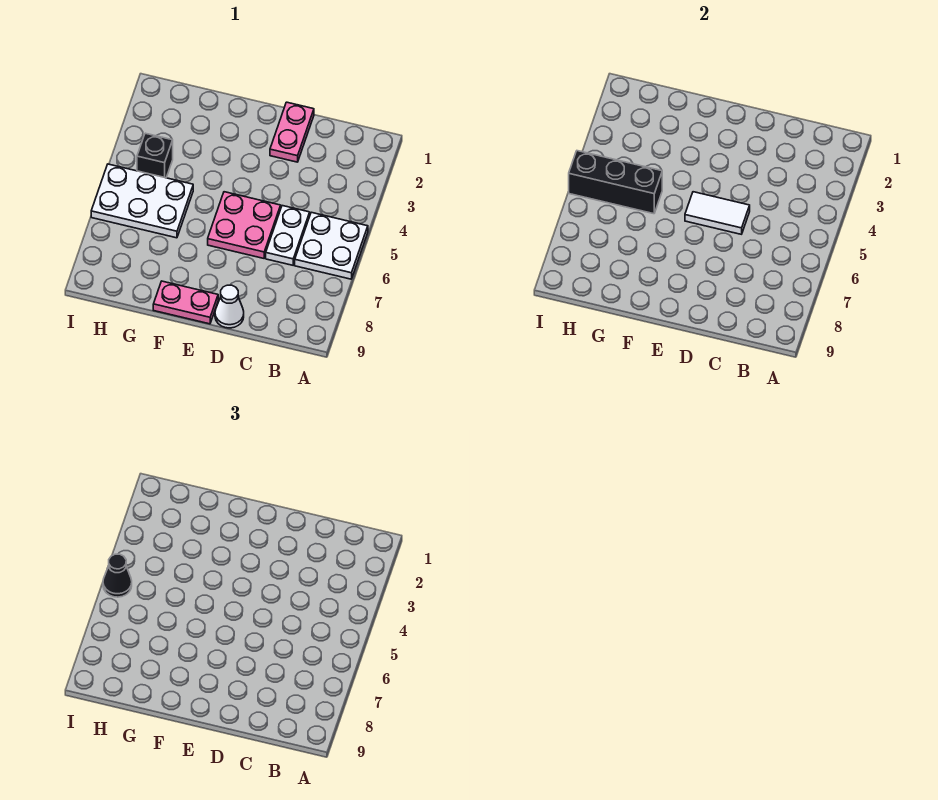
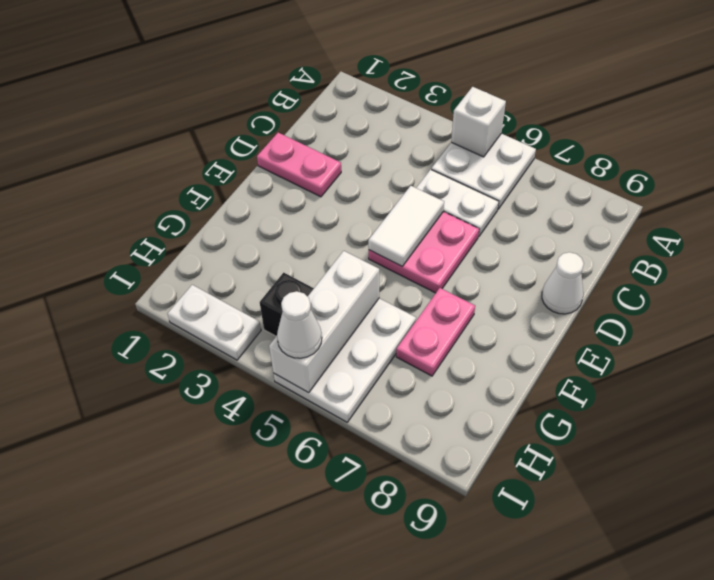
none -> white brick A5 level 2
pink plate E9:F9 level 1 -> pink plate F7:G7 level 1
black brick G5:I5 level 2 -> white brick G5:I5 level 2
none -> white plate I2:I3 level 1
black cone I5 level 3 -> white cone I5 level 3

